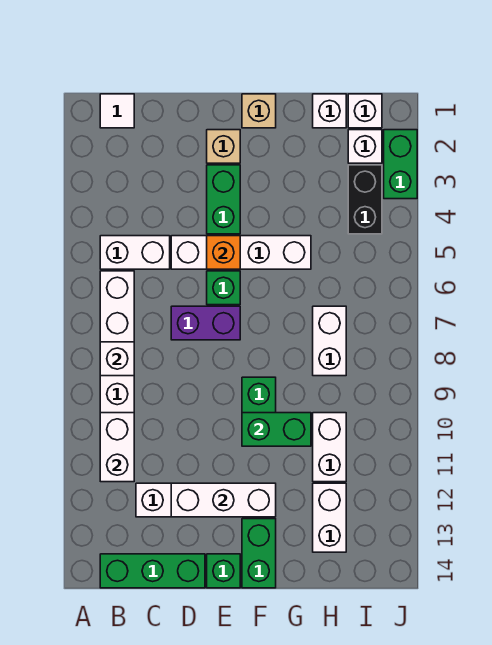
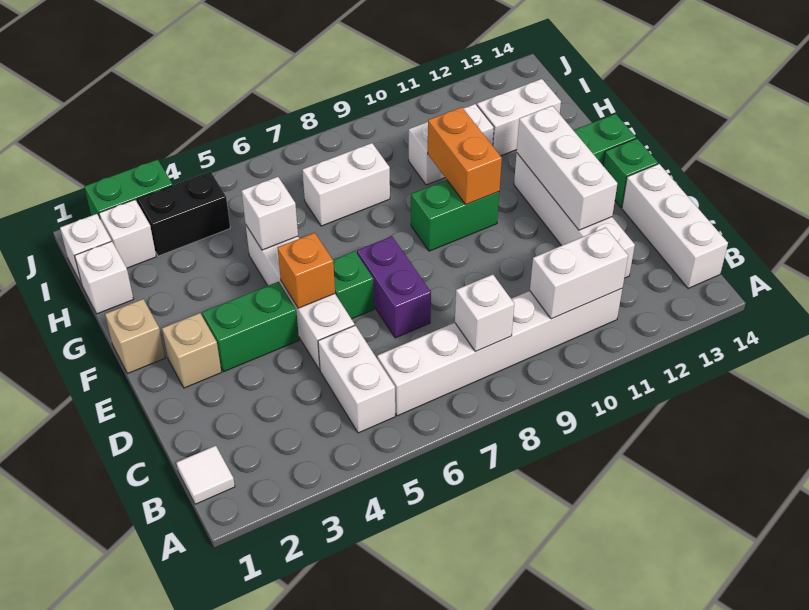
green brick B14:D14 level 1 -> white brick B14:D14 level 1
green brick F10:G10 level 2 -> orange brick F10:G10 level 2
none -> white brick G5 level 2

